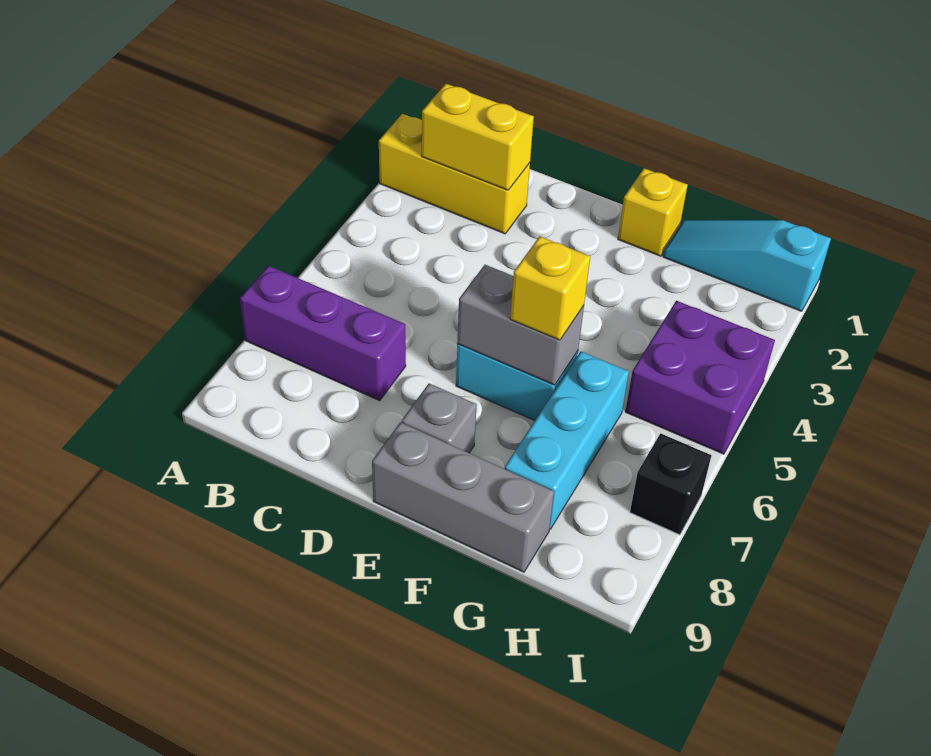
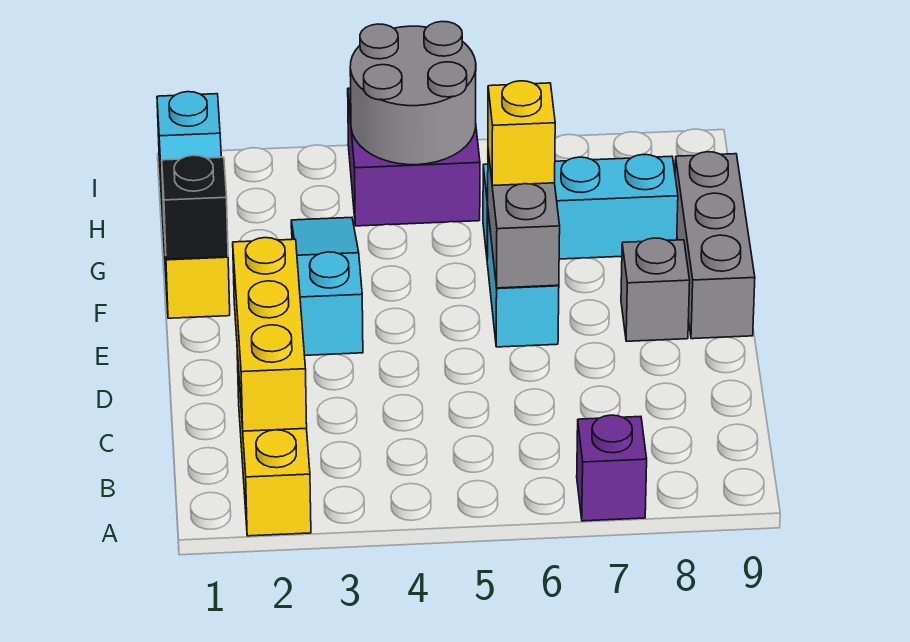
purple brick A7:C7 level 1 -> purple brick A7 level 1
yellow brick B2:C2 level 2 -> yellow brick B2:D2 level 2
none -> cyan slope E3:G3 level 1 top E
none -> grey round brick H4:I5 level 2
black brick I7 level 1 -> black brick F1 level 2

